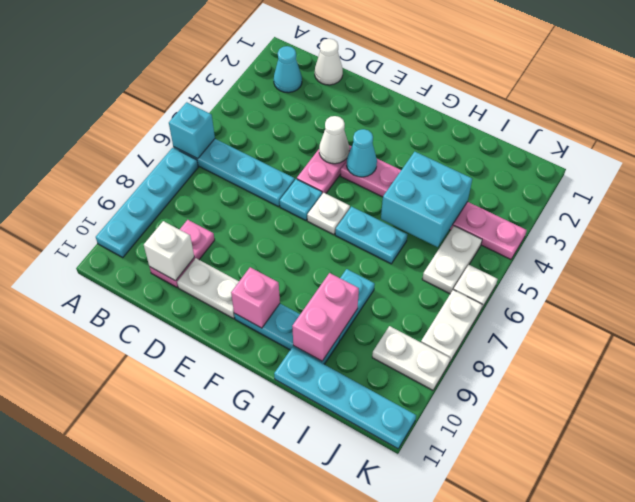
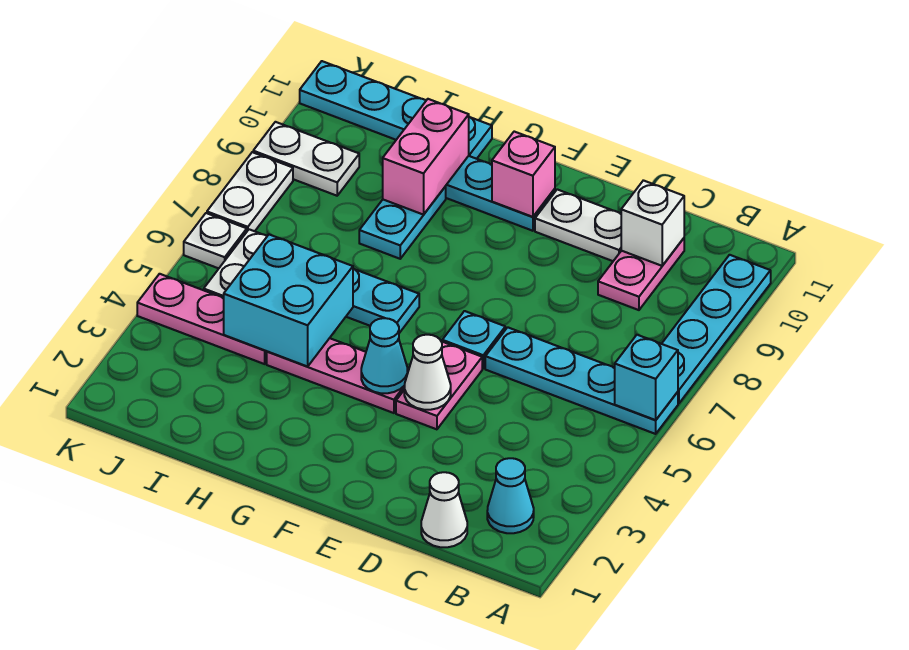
white plate F6 level 1 -> none

